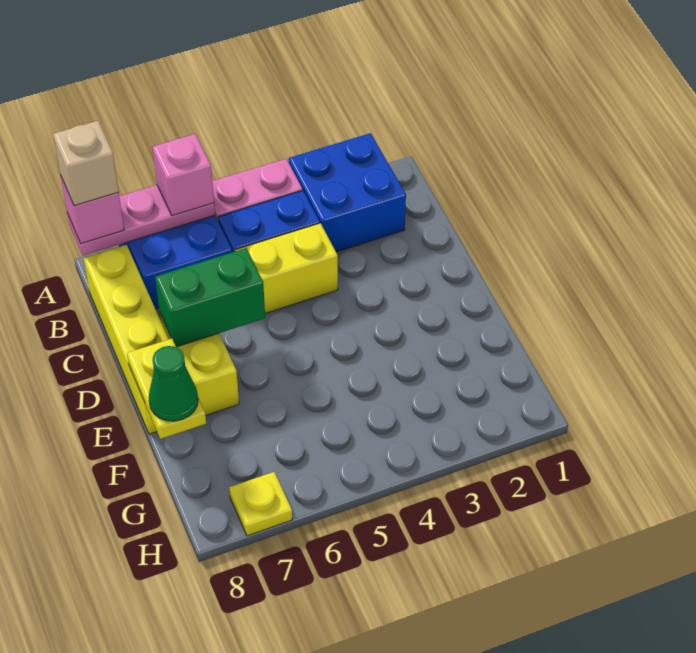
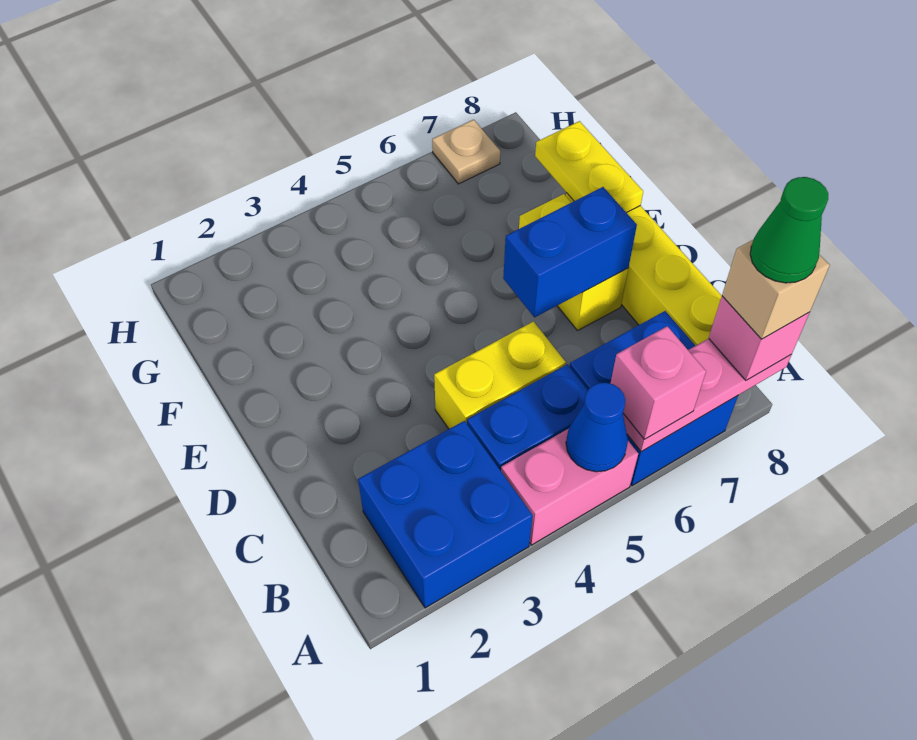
none -> blue cone A5 level 2
green brick D6:D7 level 2 -> blue brick D6:D7 level 2
green cone F8 level 3 -> green cone A8 level 5
yellow plate H7 level 1 -> tan plate H7 level 1

